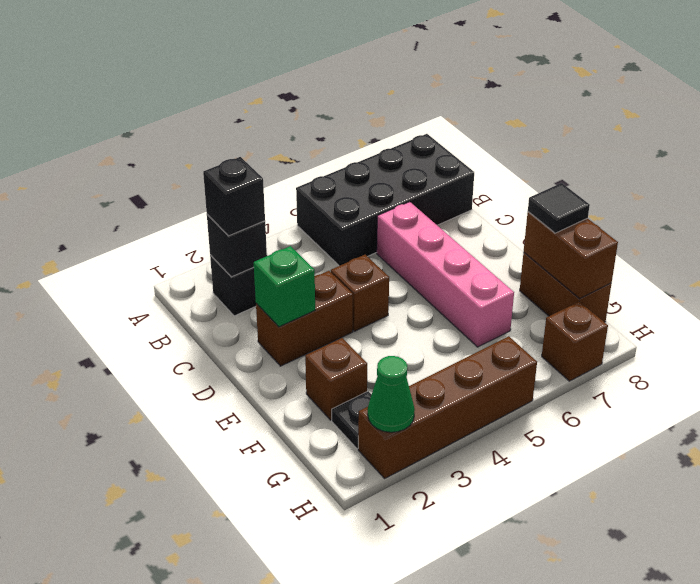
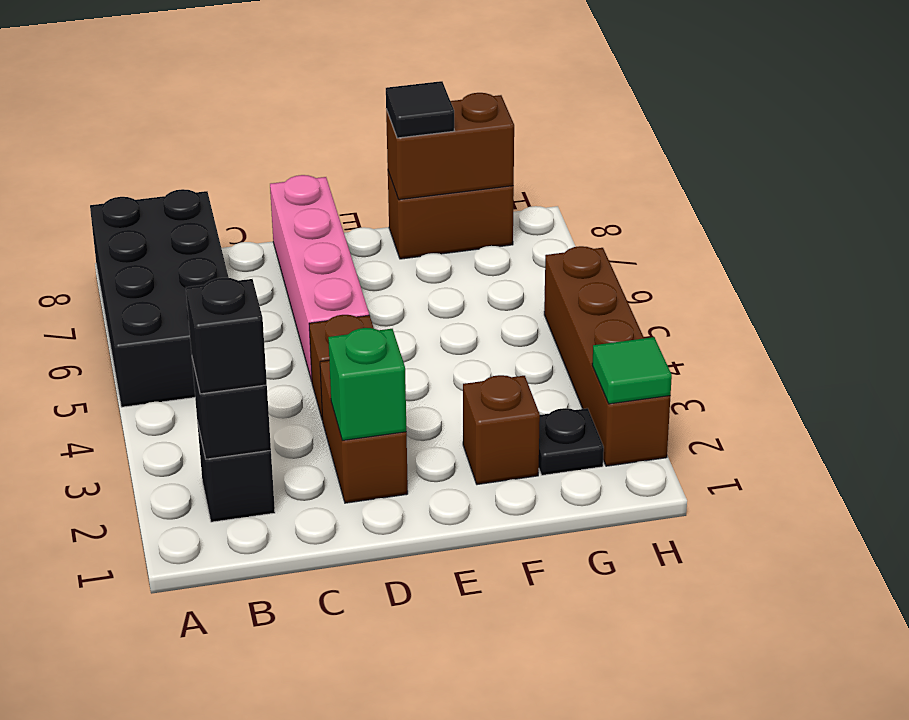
pink brick C6:F6 level 1 -> pink brick D5:D8 level 1
green cone H2 level 2 -> green tile H2 level 2
brown brick H7 level 1 -> none

